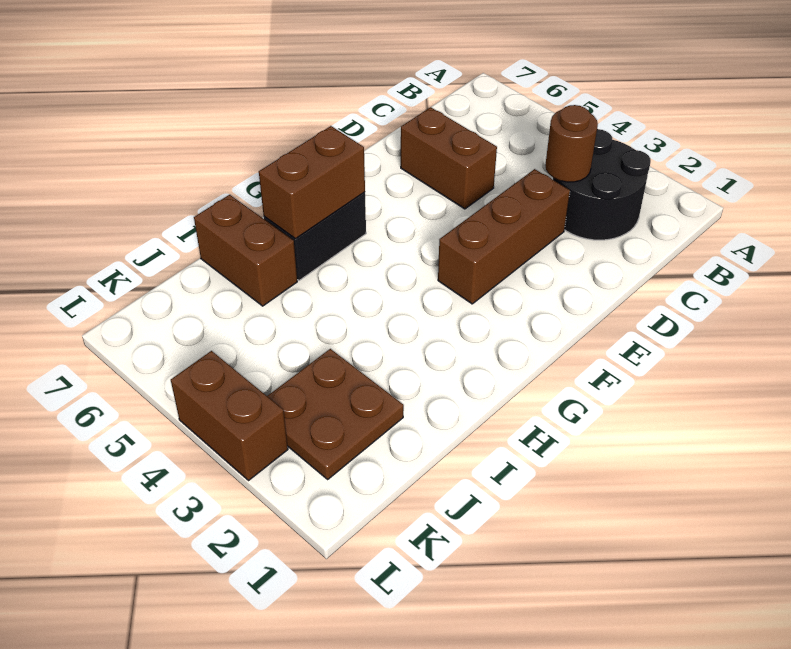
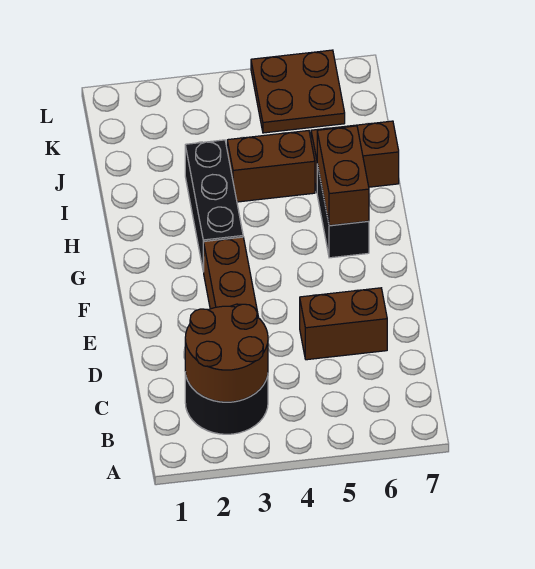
brown round brick C3 level 2 -> brown round brick B2:C3 level 2
none -> black brick G3:I3 level 1
brown plate J2:K3 level 1 -> brown plate K5:L6 level 1
brown brick L3:L4 level 1 -> brown brick I4:I5 level 1

